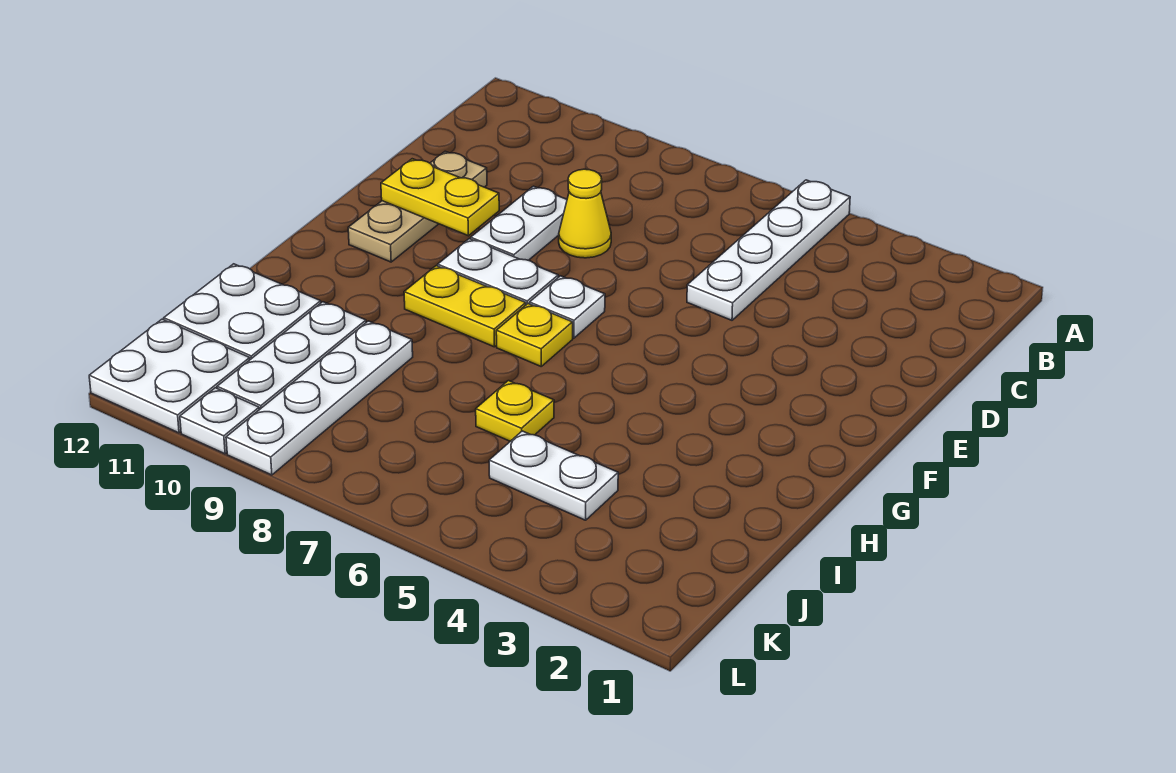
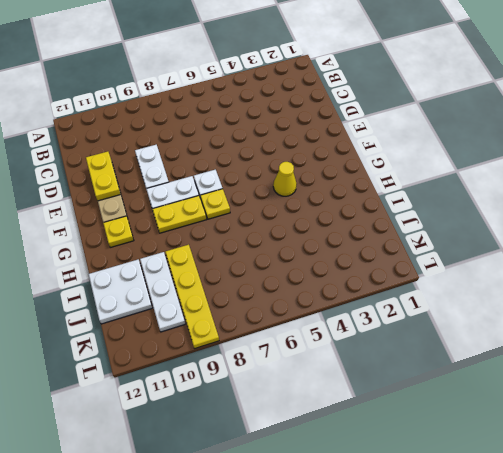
white plate A5:D5 level 1 -> none
yellow cone D8 level 1 -> yellow cone G4 level 1
yellow plate E10:E11 level 2 -> yellow plate D11:E11 level 2
yellow plate I6 level 1 -> yellow plate G11 level 1
white plate I9:L9 level 1 -> yellow plate I9:L9 level 1
white plate J4:J5 level 1 -> none
white plate K11:L12 level 1 -> none
white plate L10 level 1 -> none

